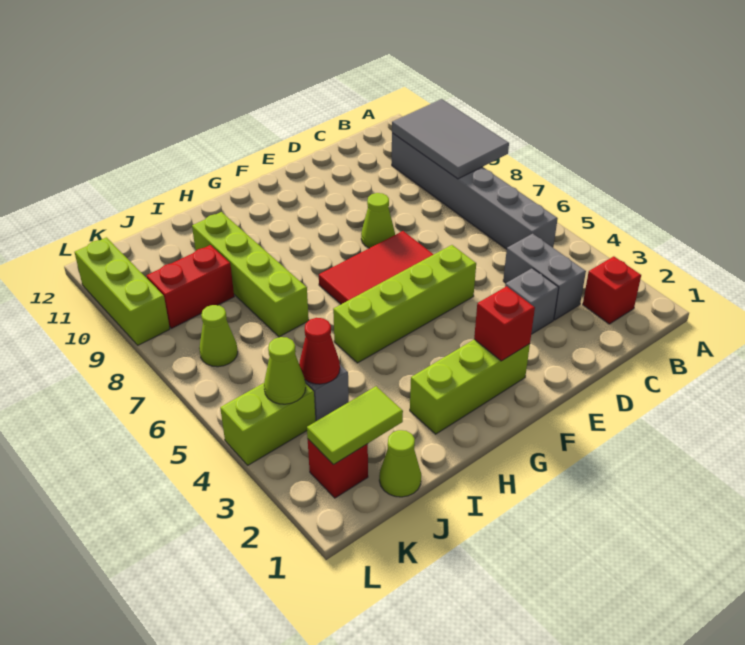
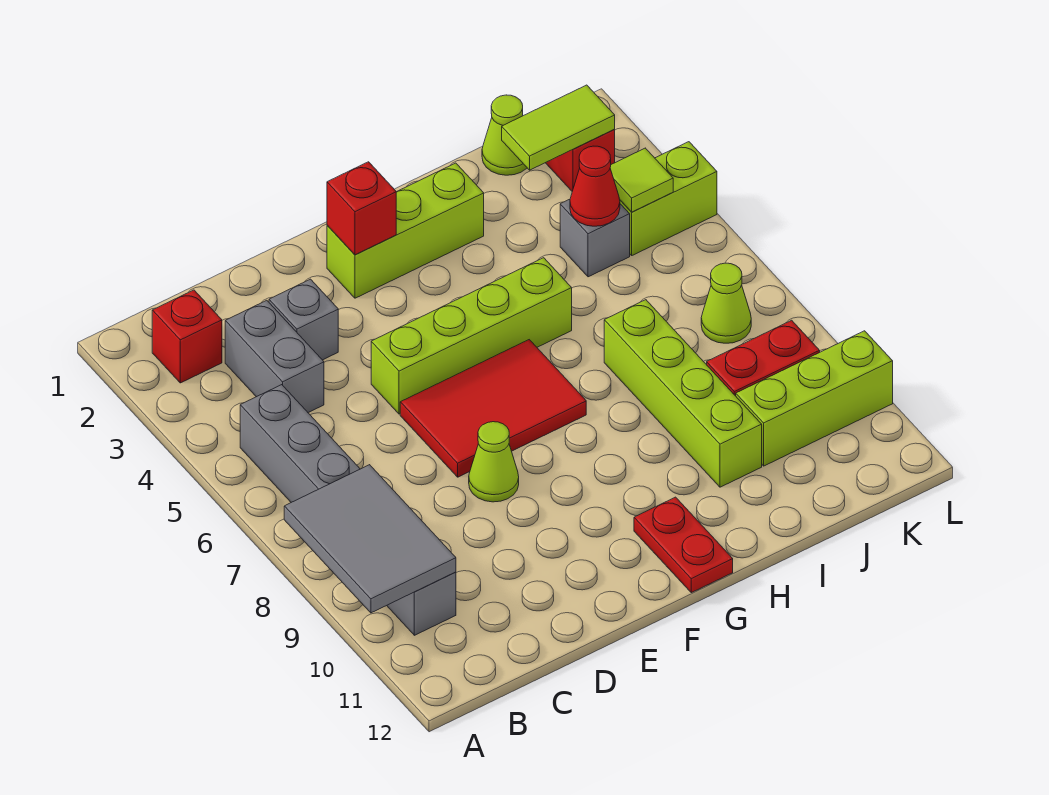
none -> red plate G11:G12 level 1
lime cone K4 level 2 -> lime tile K4 level 2
lime brick L9:L11 level 1 -> lime brick J10:L10 level 1

